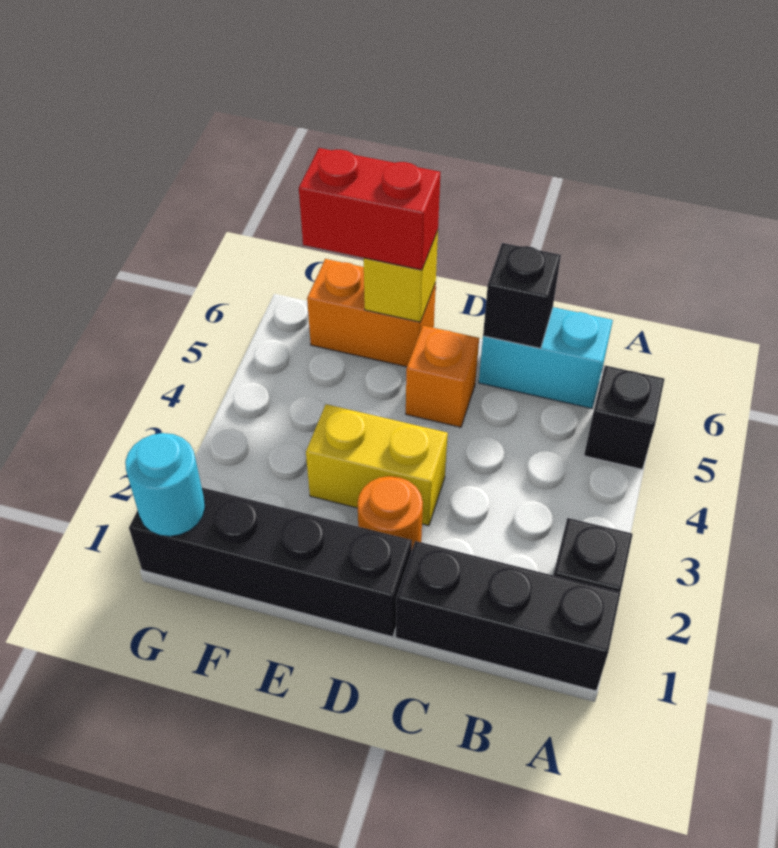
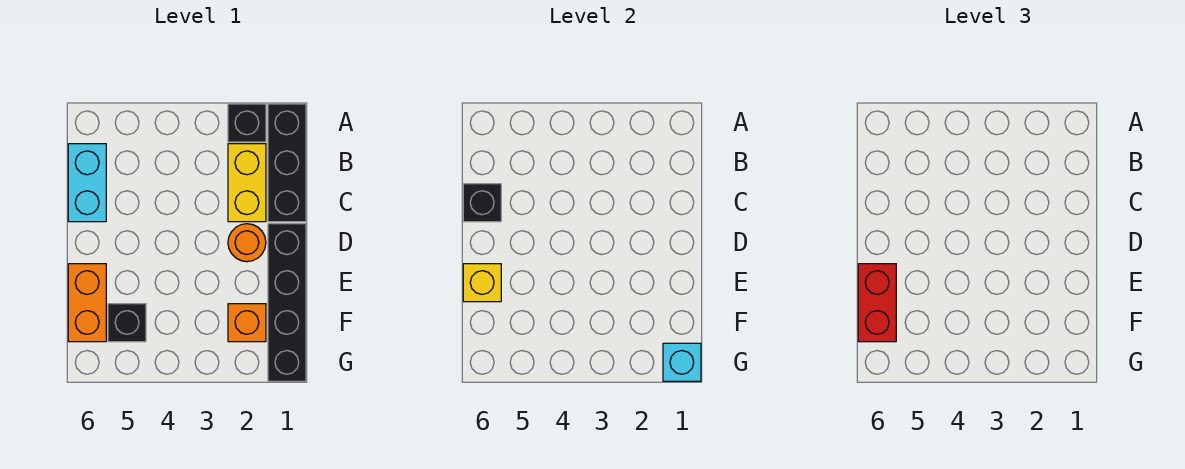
black brick A5 level 1 -> black brick F5 level 1
yellow brick D3:E3 level 1 -> yellow brick B2:C2 level 1
orange brick D5 level 1 -> orange brick F2 level 1
cyan round brick G1 level 2 -> cyan brick G1 level 2

